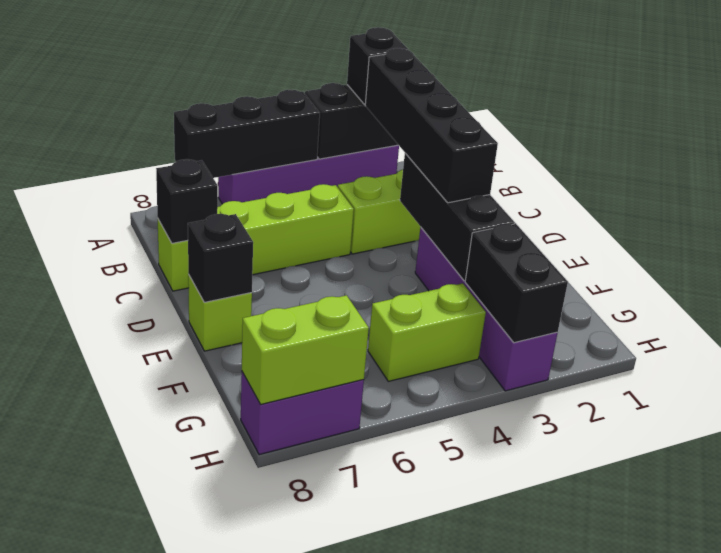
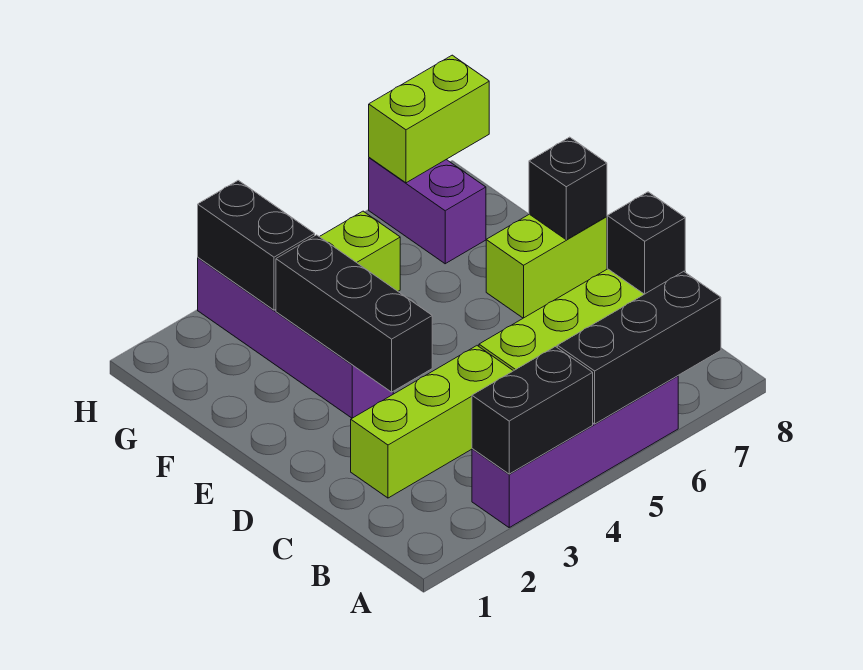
black brick A3 level 3 -> none
black brick B3:E3 level 3 -> none
lime brick E8 level 1 -> lime brick E7:E8 level 1
purple brick H7:H8 level 1 -> purple brick G7:H7 level 1

